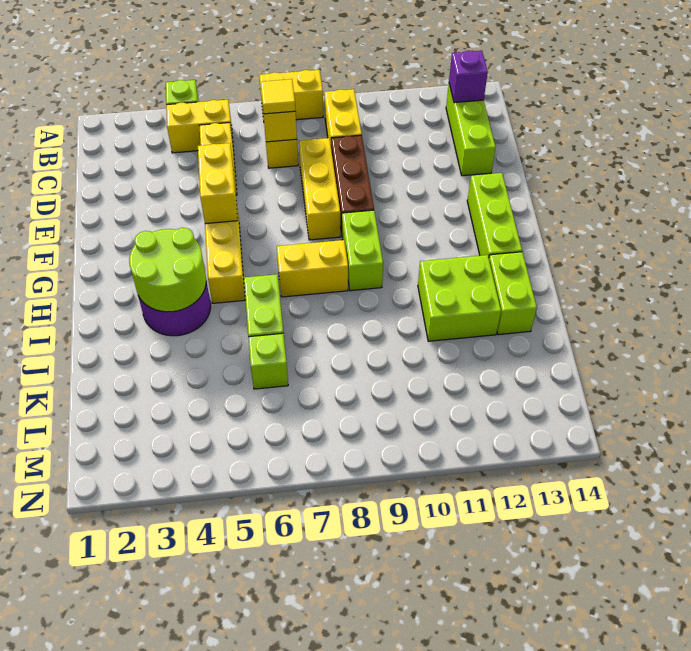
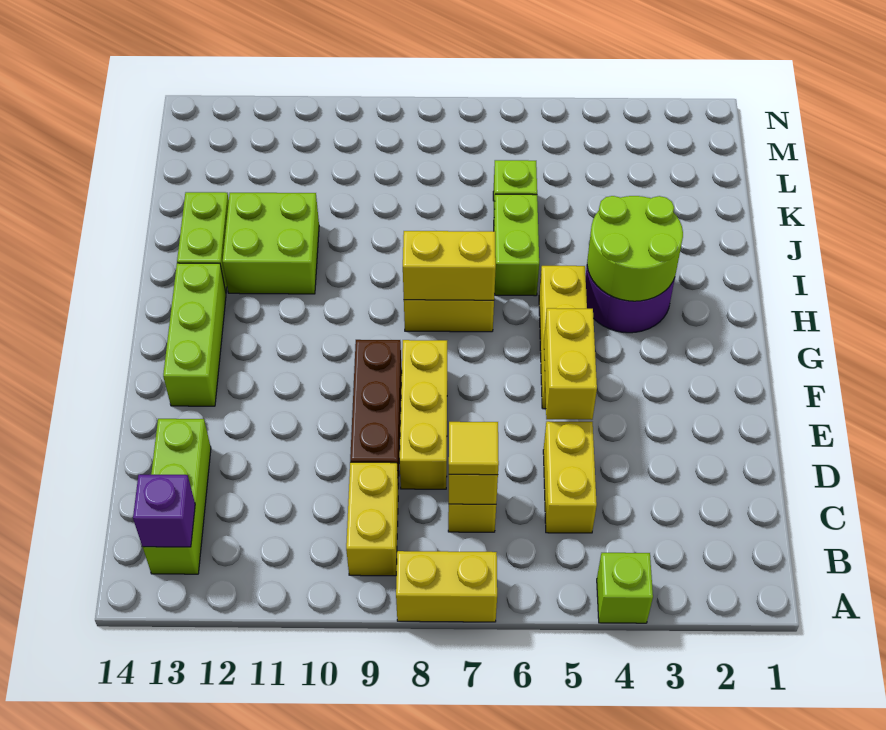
yellow brick B4:B5 level 1 -> yellow brick H7:H8 level 2
lime brick G9:H9 level 1 -> none

